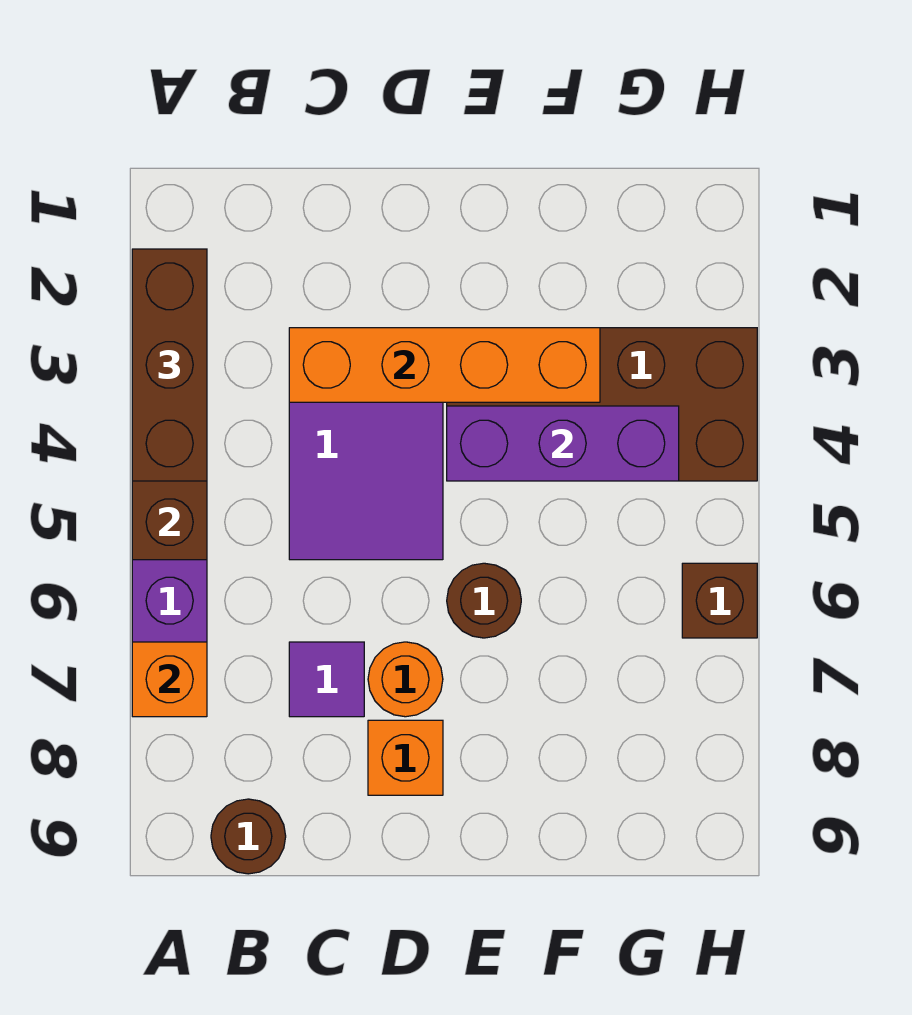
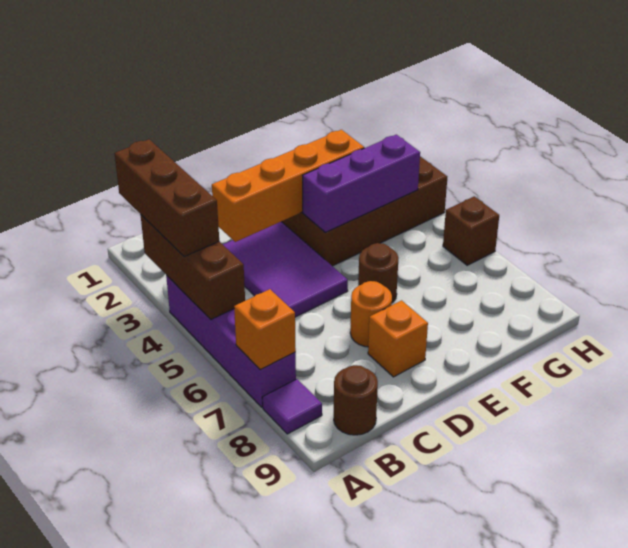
purple tile C7 level 1 -> purple tile A8 level 1

